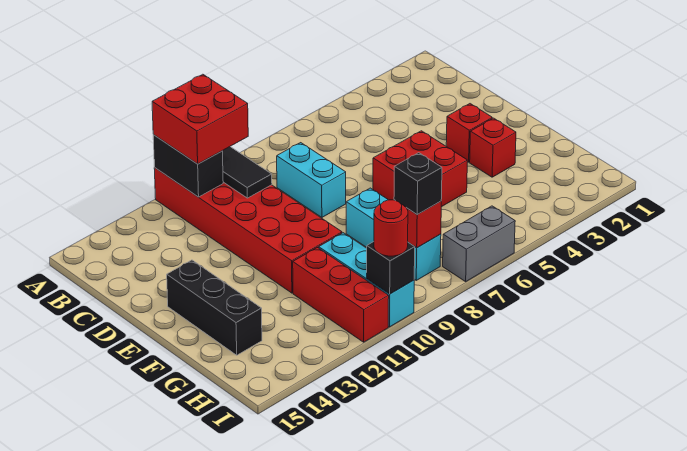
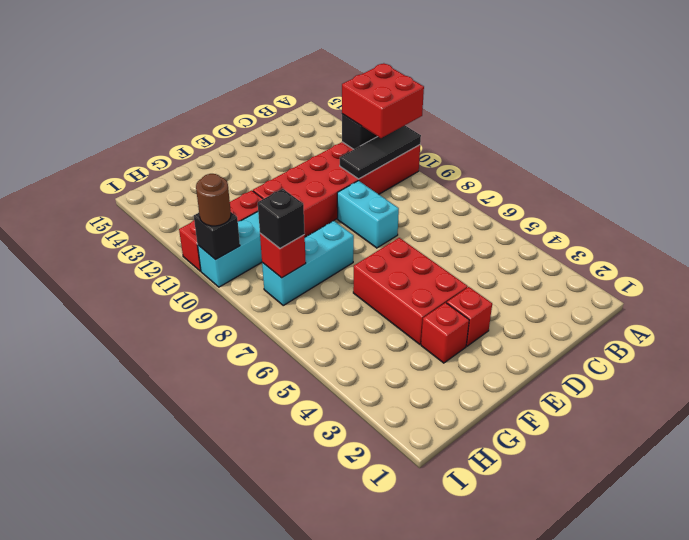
cyan brick C8:D8 level 1 -> cyan brick D8:D9 level 1
red brick E5:F6 level 1 -> red brick E4:F6 level 1
black brick E14:G14 level 1 -> none
grey brick I6:I7 level 1 -> none
red round brick I10 level 3 -> brown round brick I10 level 3

